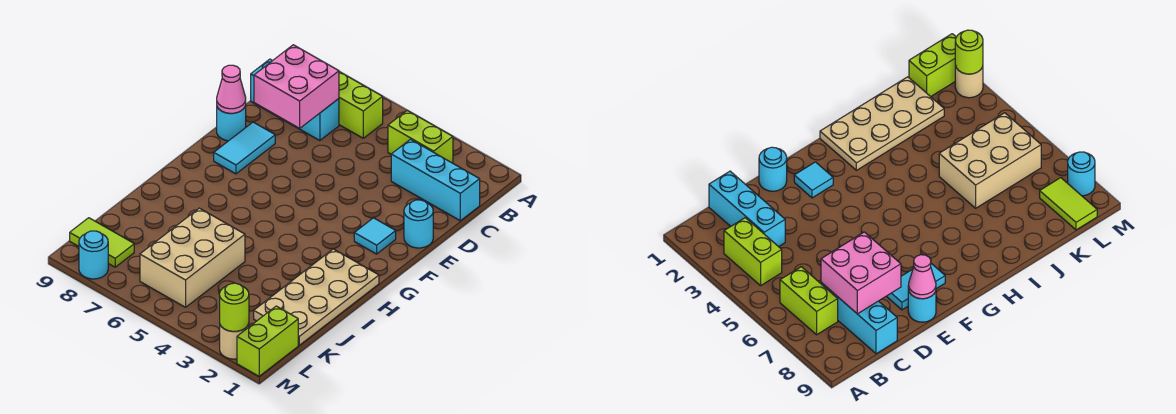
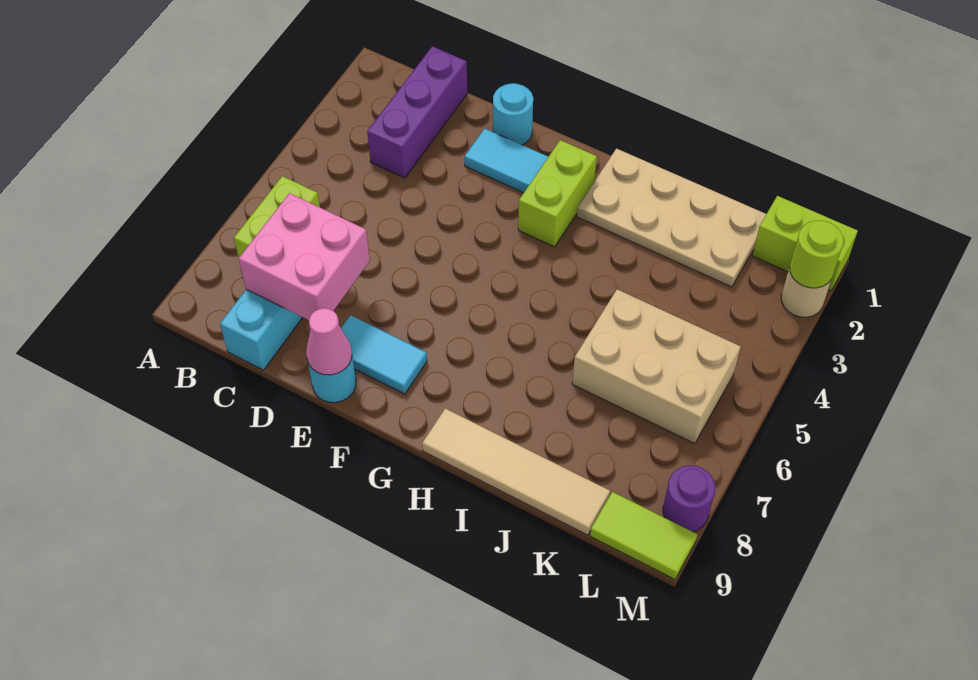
lime brick B3:B4 level 1 -> lime brick G2:G3 level 1
cyan brick C1:C3 level 1 -> purple brick C1:C3 level 1
cyan tile F2 level 1 -> cyan tile E2:F2 level 1
none -> tan tile H9:K9 level 1
lime tile L8:L9 level 1 -> lime tile L9:M9 level 1
cyan round brick M8 level 1 -> purple round brick M8 level 1

